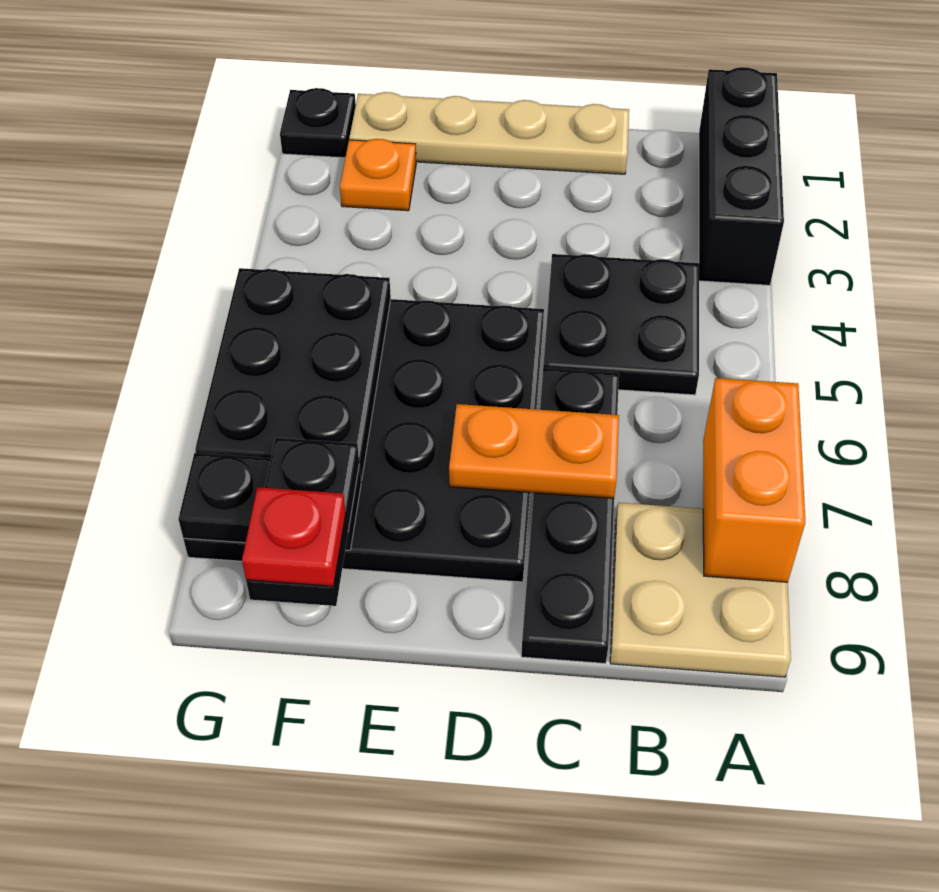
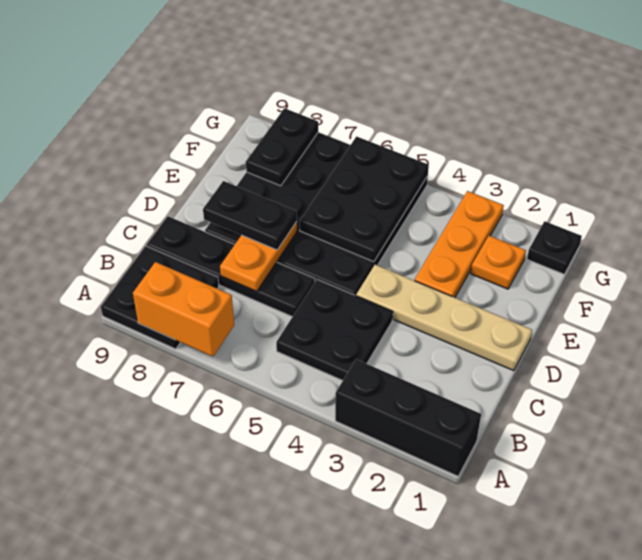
tan plate A8:B9 level 1 -> black plate A8:B9 level 1
tan plate C1:F1 level 1 -> tan plate D1:D4 level 1
none -> orange plate E3:G3 level 1
black plate F5:G7 level 2 -> black plate E5:G6 level 2
black plate F8:F9 level 3 -> black plate D7:D8 level 3
red plate F9 level 4 -> none

